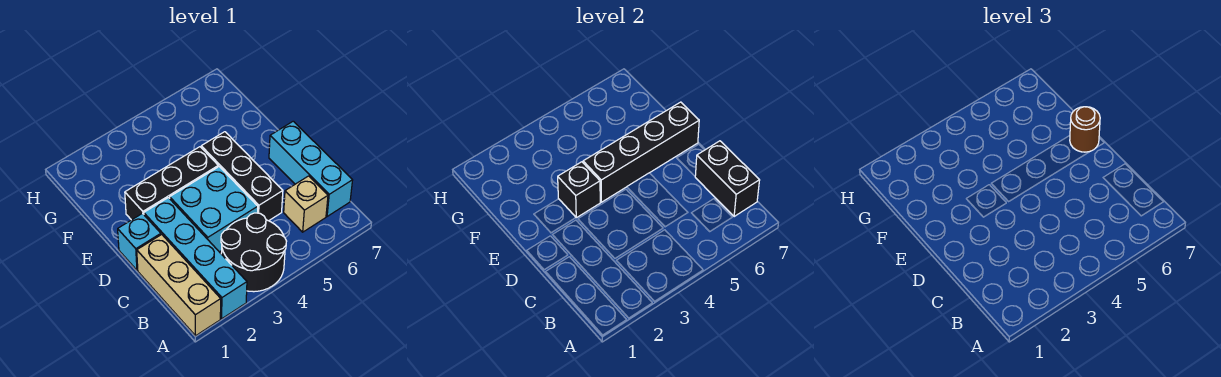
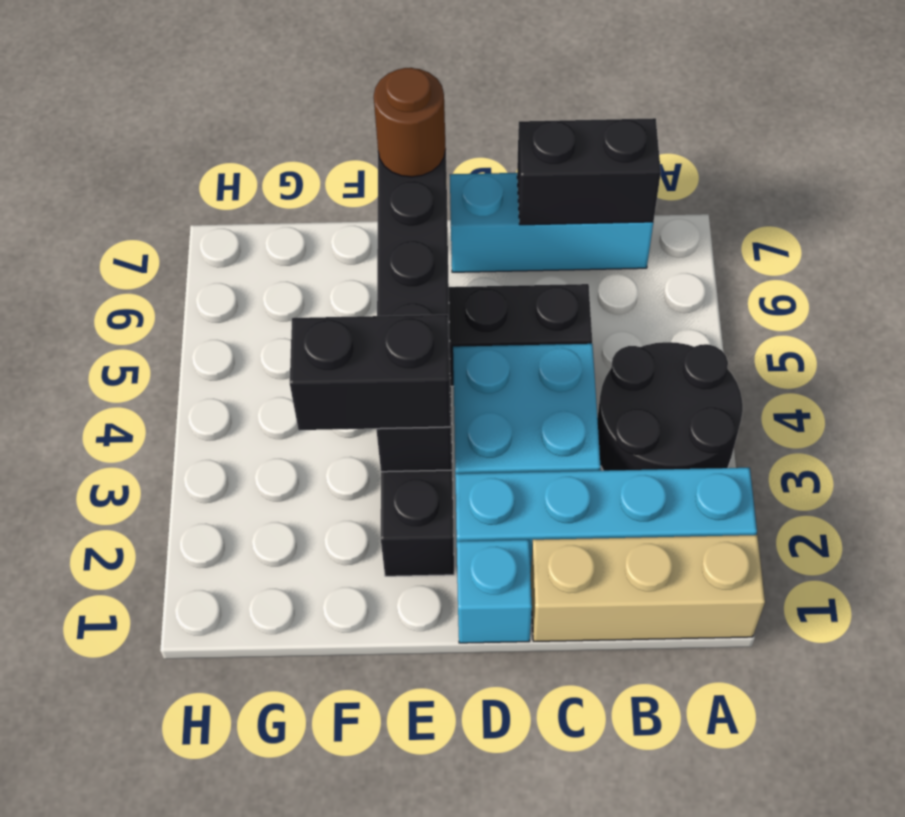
tan brick B6 level 1 -> none
none -> black brick E3:F3 level 3

